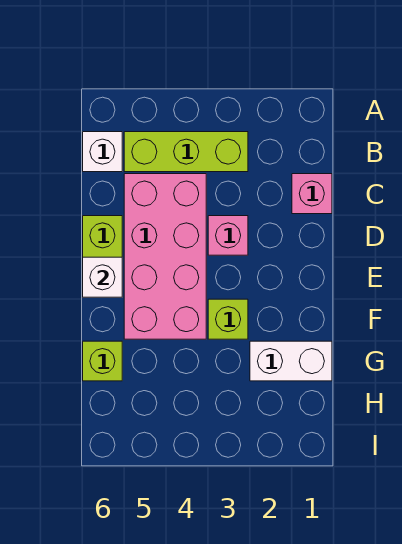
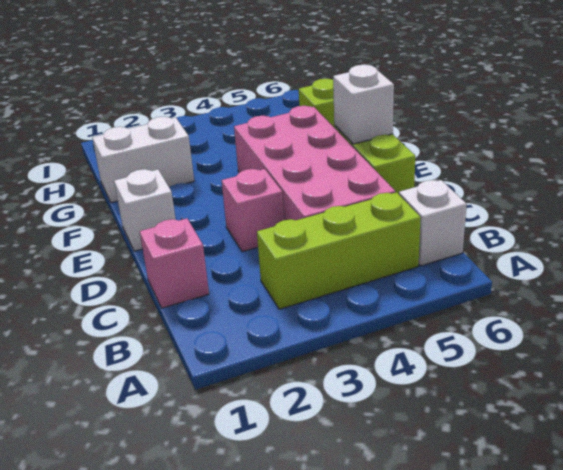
none -> white brick E1 level 1
lime brick F3 level 1 -> none

